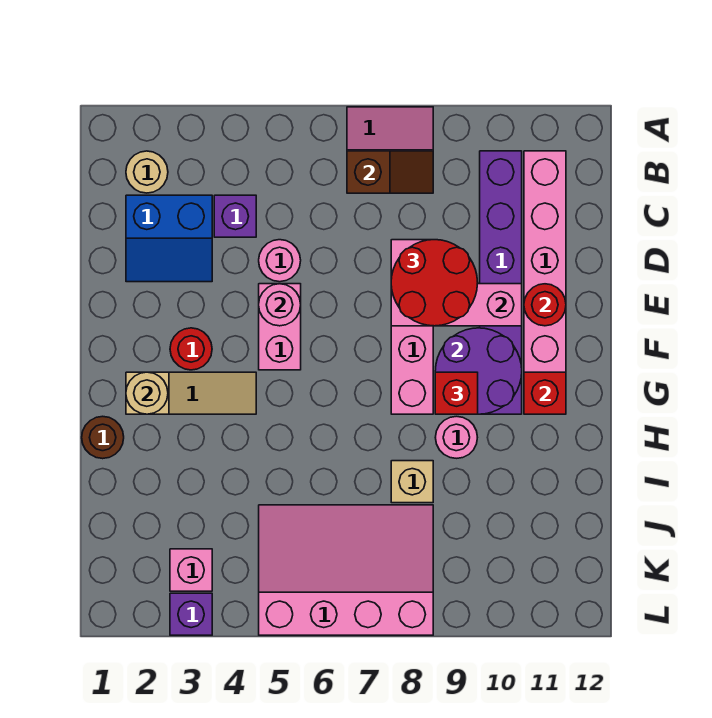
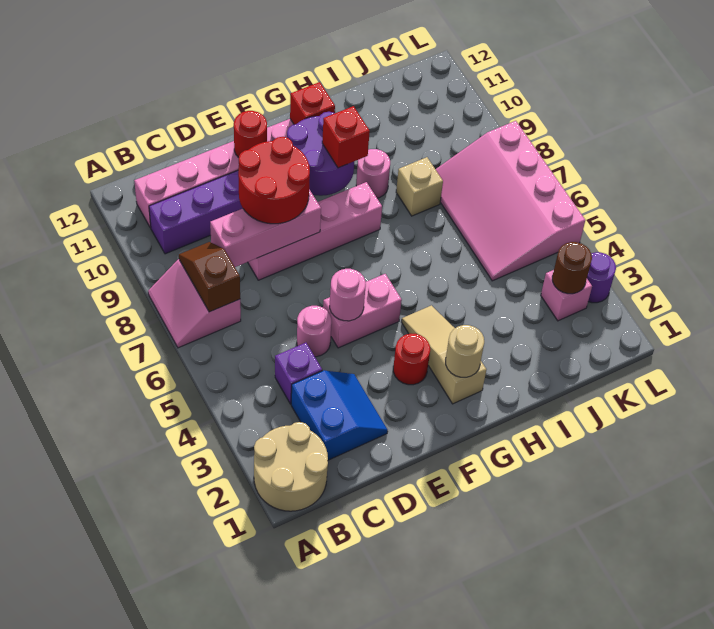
tan round brick B2 level 1 -> tan round brick A1:B2 level 1
pink brick E8:E10 level 2 -> pink brick C8:E8 level 2
brown round brick H1 level 1 -> brown round brick K3 level 2
purple brick L3 level 1 -> purple round brick L3 level 1

